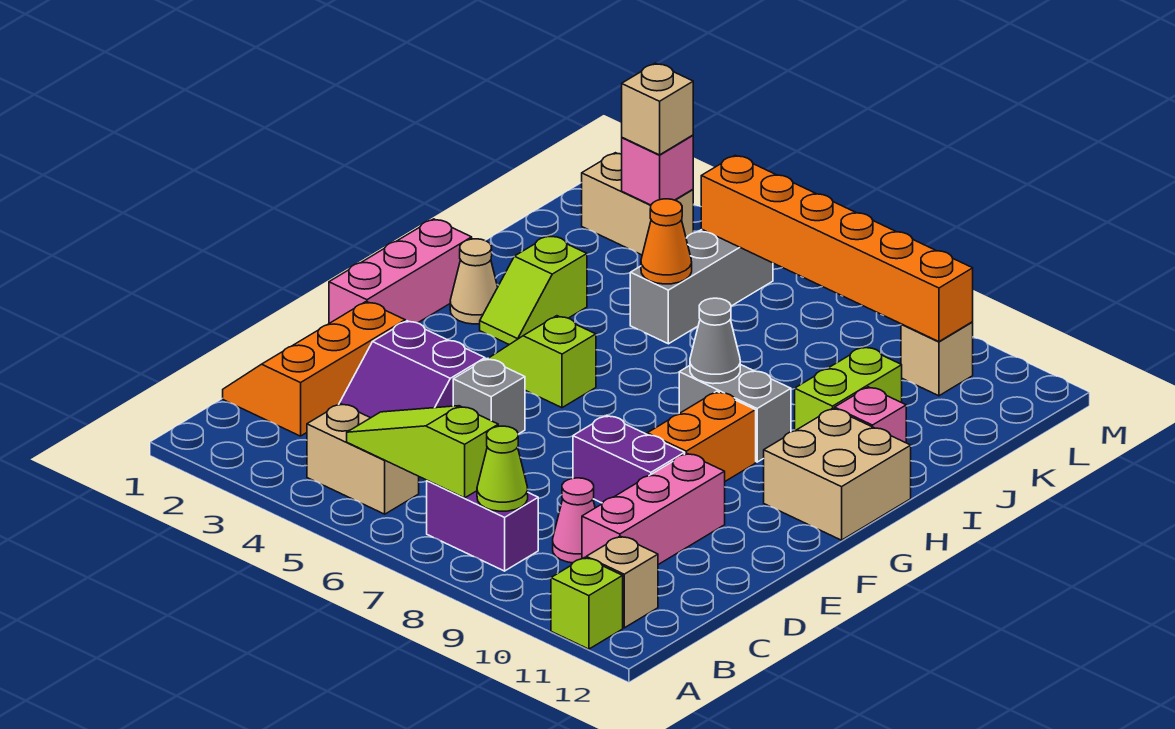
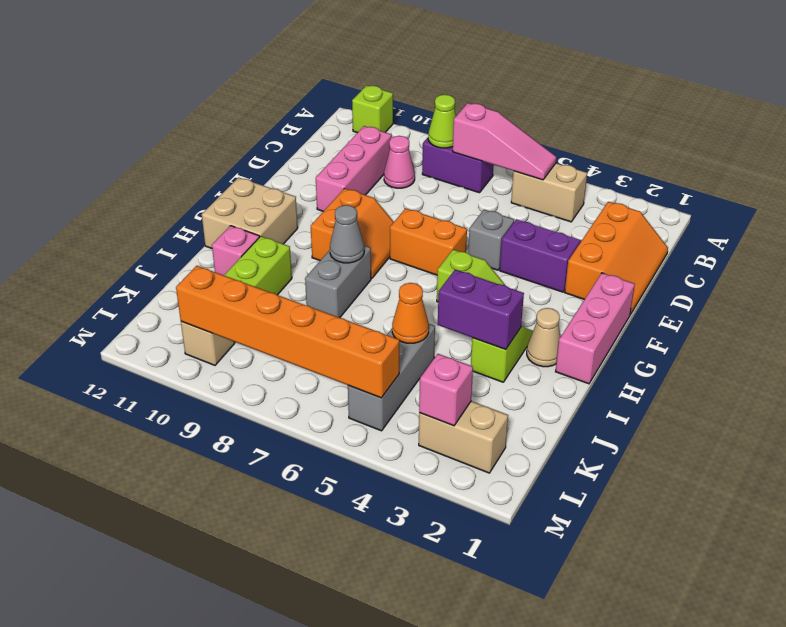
lime slope B5:B7 level 2 top 7 -> pink slope B5:B7 level 2 top 7
tan brick B11 level 1 -> none
purple brick E8:E9 level 1 -> purple brick I3:I4 level 2
none -> orange brick F6:F7 level 1
grey brick H8:H9 level 1 -> grey brick H8:I8 level 1
tan brick L3 level 3 -> none

